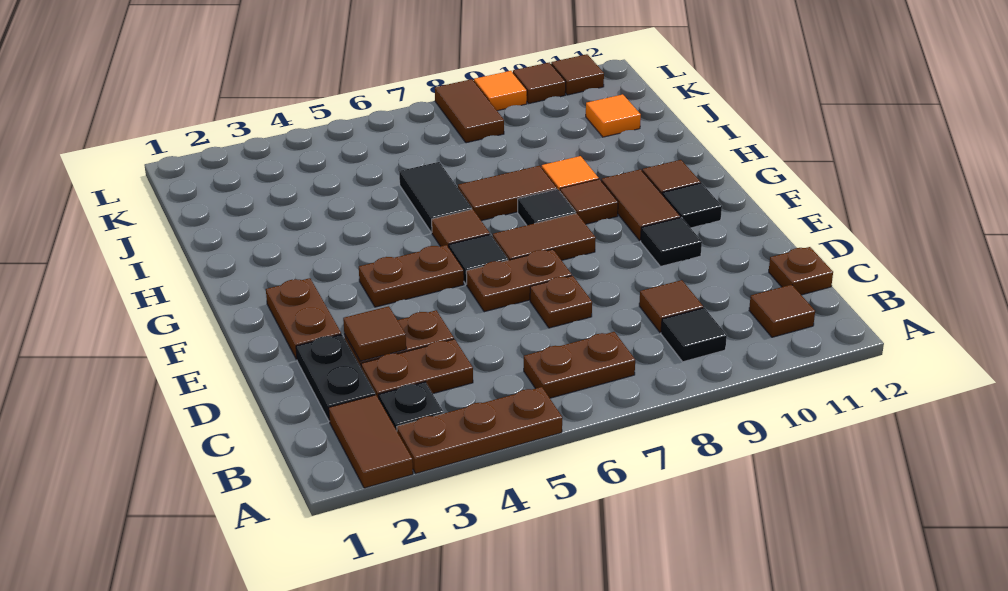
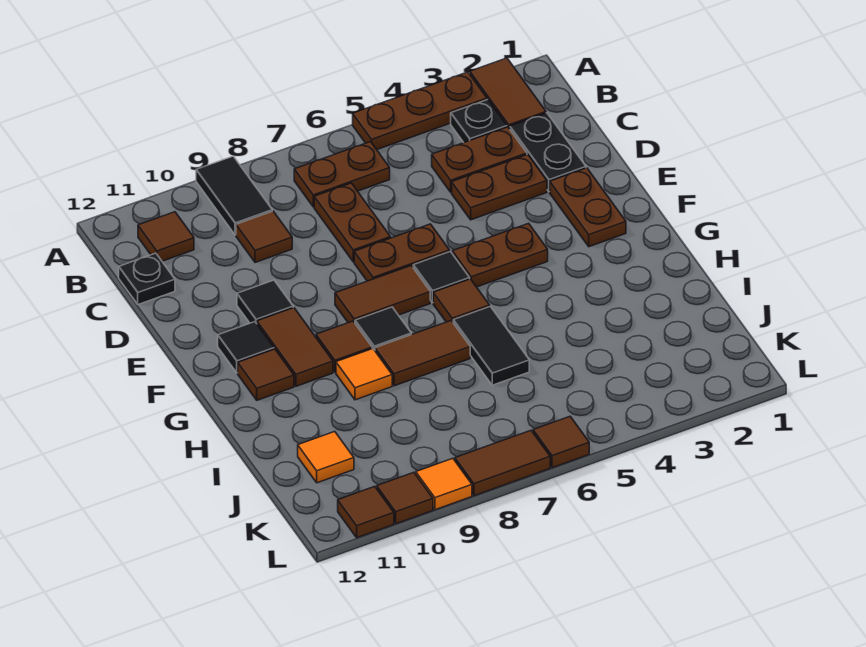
black tile B9 level 1 -> black tile A9:B9 level 1
brown plate C12 level 1 -> black plate C12 level 1
brown tile D3 level 2 -> brown tile L6 level 1
brown plate D7 level 1 -> brown plate C7:D7 level 1
brown tile K8:L8 level 1 -> brown tile L7:L8 level 1

